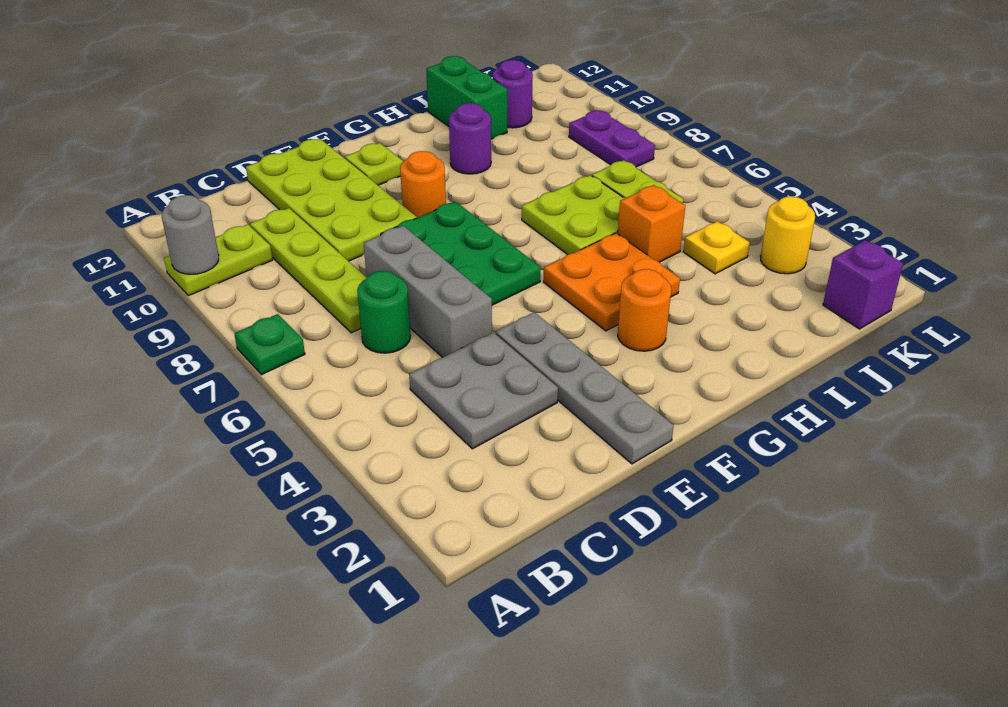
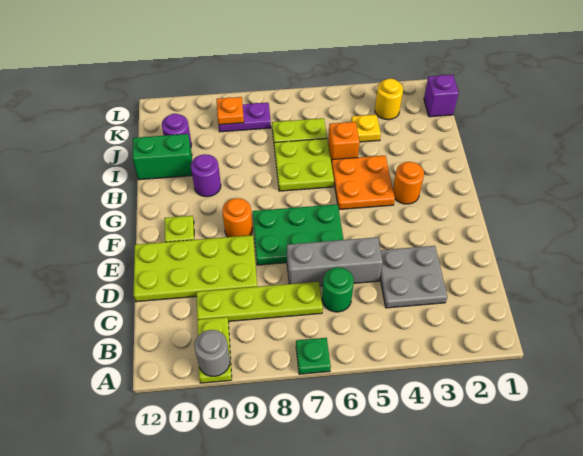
grey plate E1:E4 level 1 -> none
none -> orange plate K9 level 2

